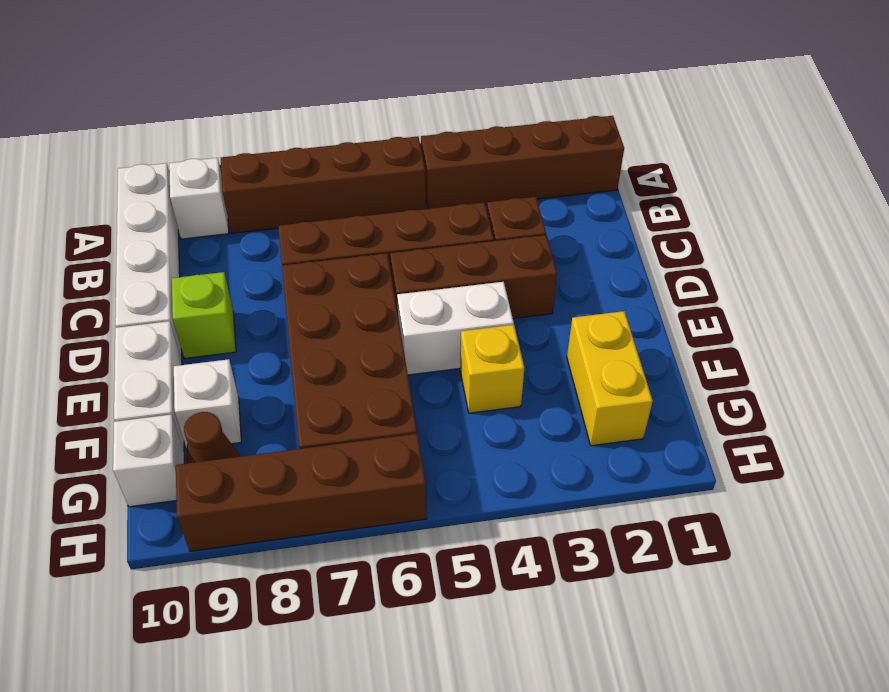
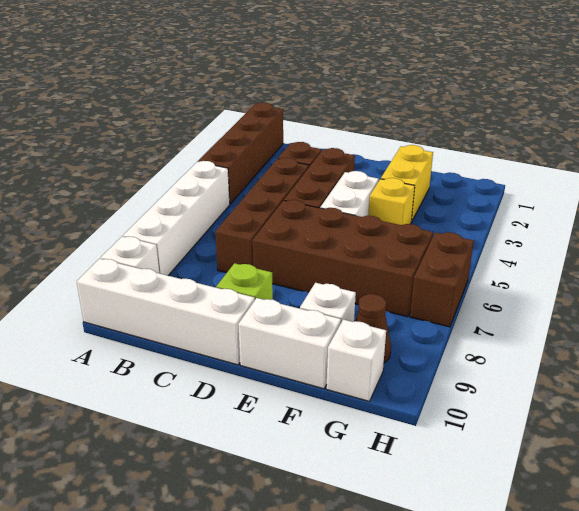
brown brick A5:A8 level 1 -> white brick A5:A8 level 1
yellow brick F2:G2 level 1 -> yellow brick F2:F3 level 1
brown brick H6:H9 level 1 -> brown brick H6:H7 level 1

